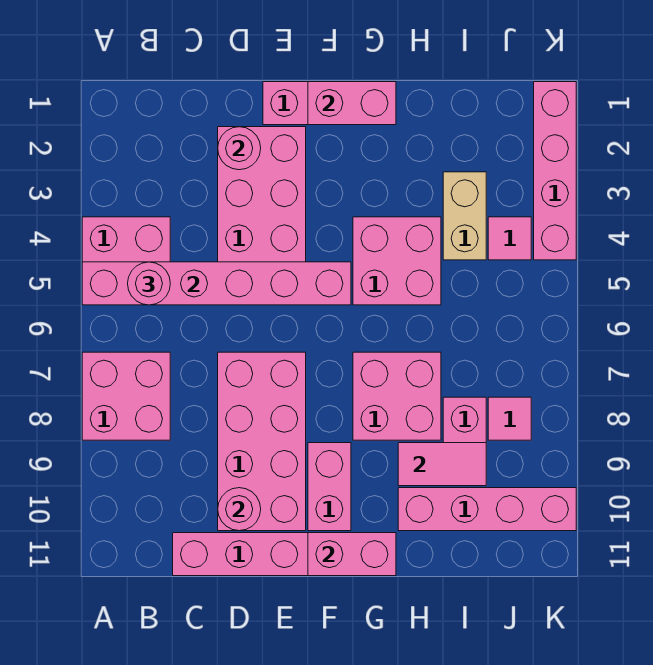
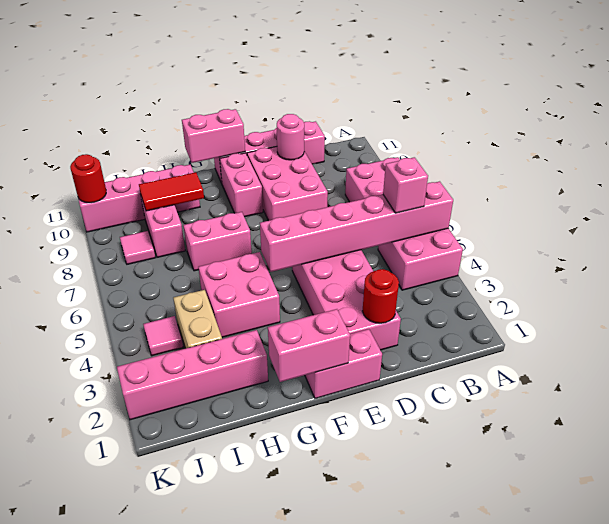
pink round brick B5 level 3 -> pink brick B5 level 3
pink round brick D2 level 2 -> red round brick D2 level 2
pink brick D7:E10 level 1 -> pink brick D8:E10 level 1
pink brick G7:H8 level 1 -> pink brick G7:H7 level 1
pink tile H9:I9 level 2 -> red tile H9:I9 level 2
pink brick K1:K4 level 1 -> pink brick H2:K2 level 1
none -> red round brick K10 level 2

